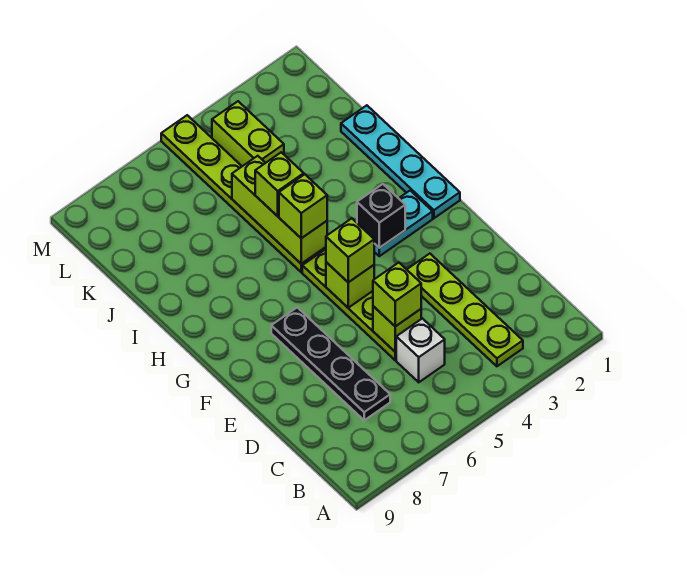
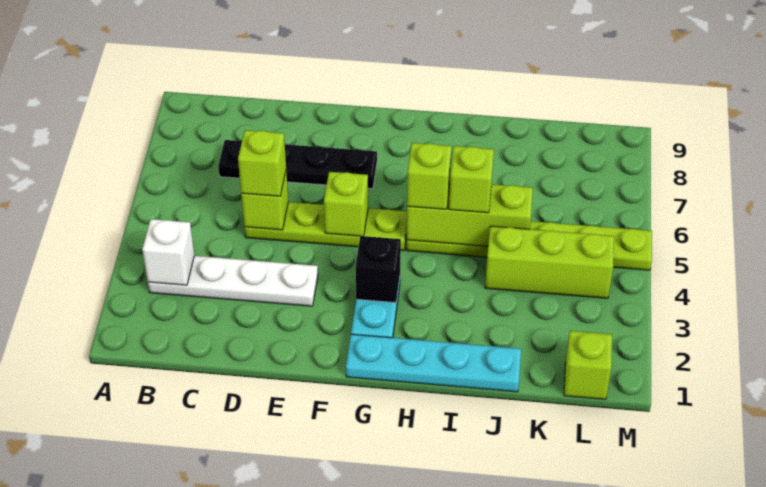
lime plate B3:E3 level 1 -> white plate B3:E3 level 1
white brick C5 level 1 -> white brick B3 level 2
lime brick F5 level 3 -> lime brick L1 level 1
lime brick K4:L4 level 1 -> lime brick J4:L4 level 1

